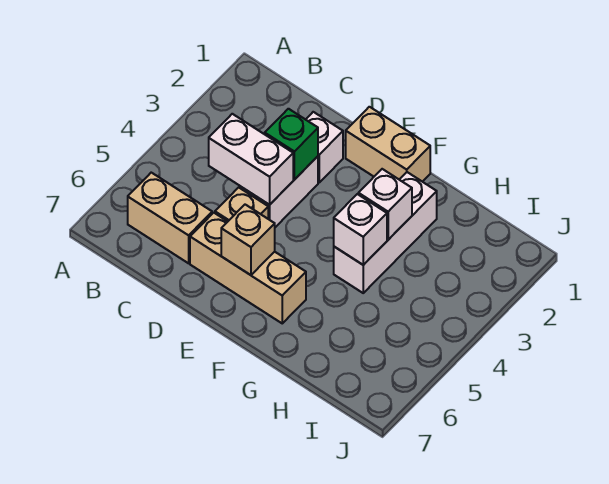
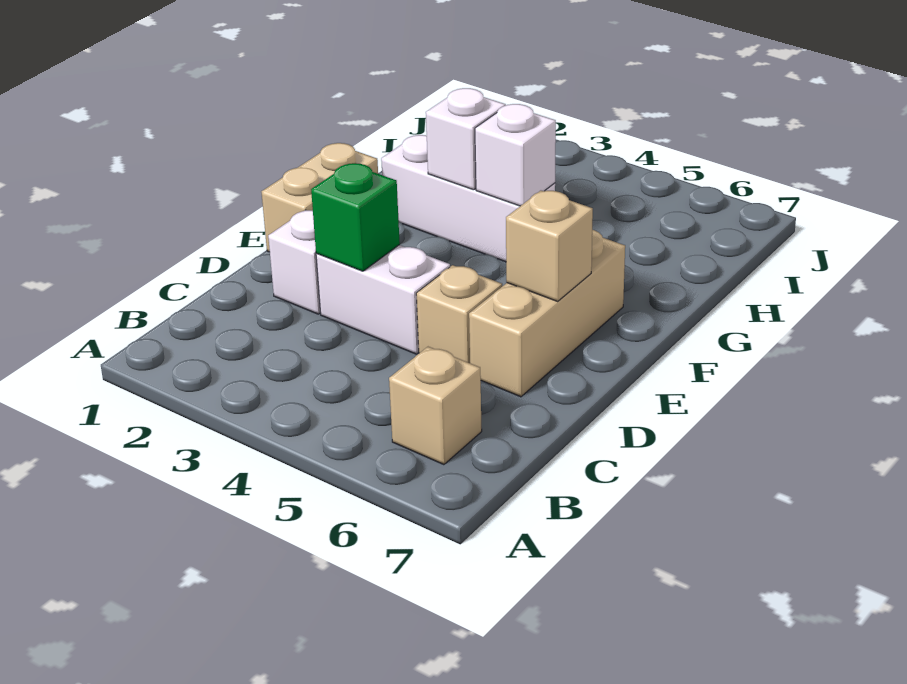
tan brick B6:C6 level 1 -> tan brick B6 level 1
white brick C4:D4 level 2 -> none

